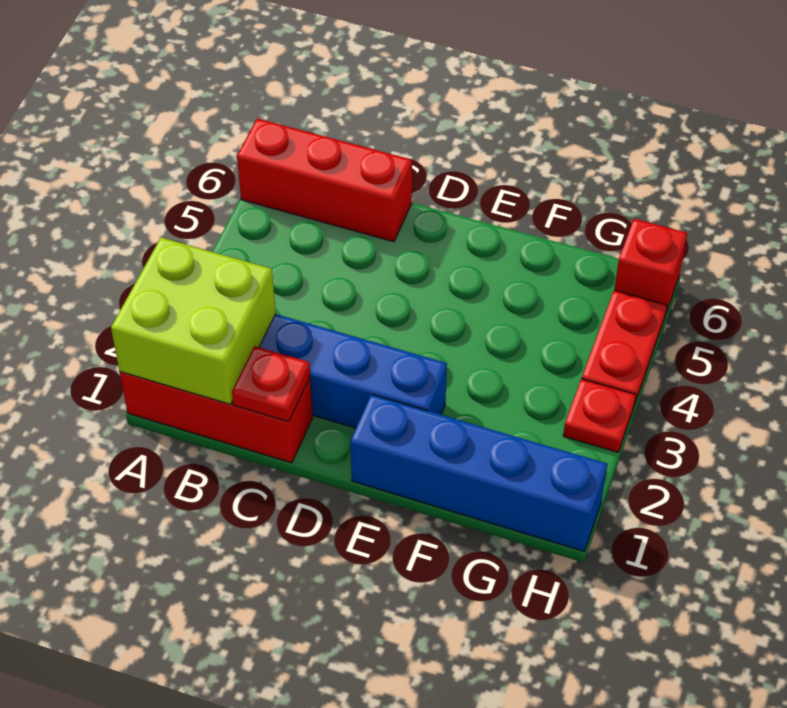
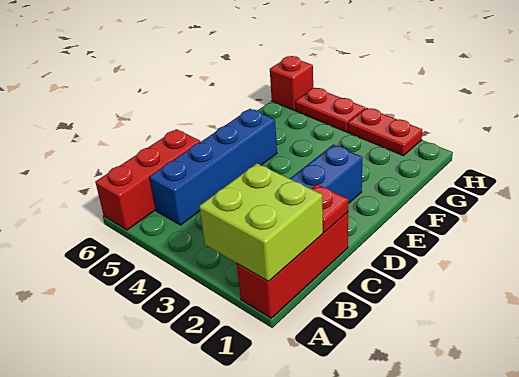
blue brick E1:H1 level 1 -> blue brick B5:E5 level 1
red plate H3 level 1 -> red plate H2:H3 level 1

